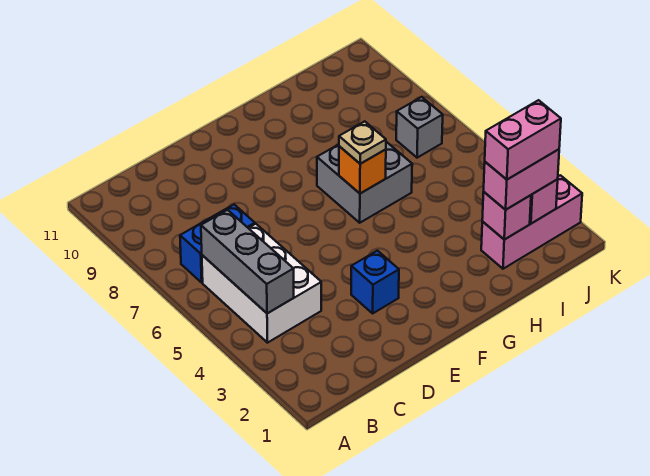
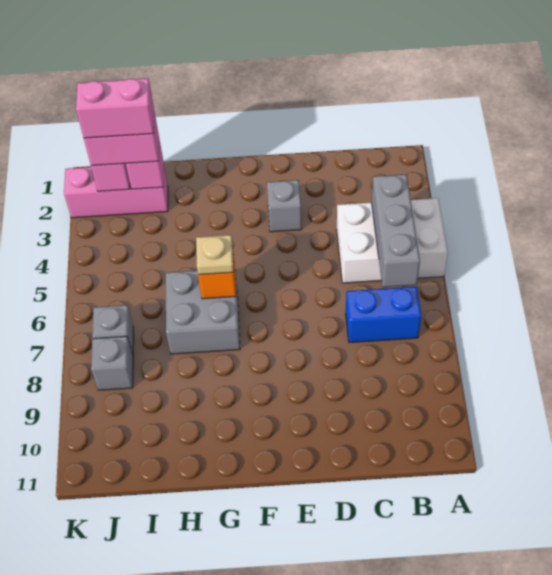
white brick B4:C6 level 1 -> white brick A4:C5 level 1
blue brick E3 level 1 -> grey brick E3 level 1
none -> grey brick J8 level 1

